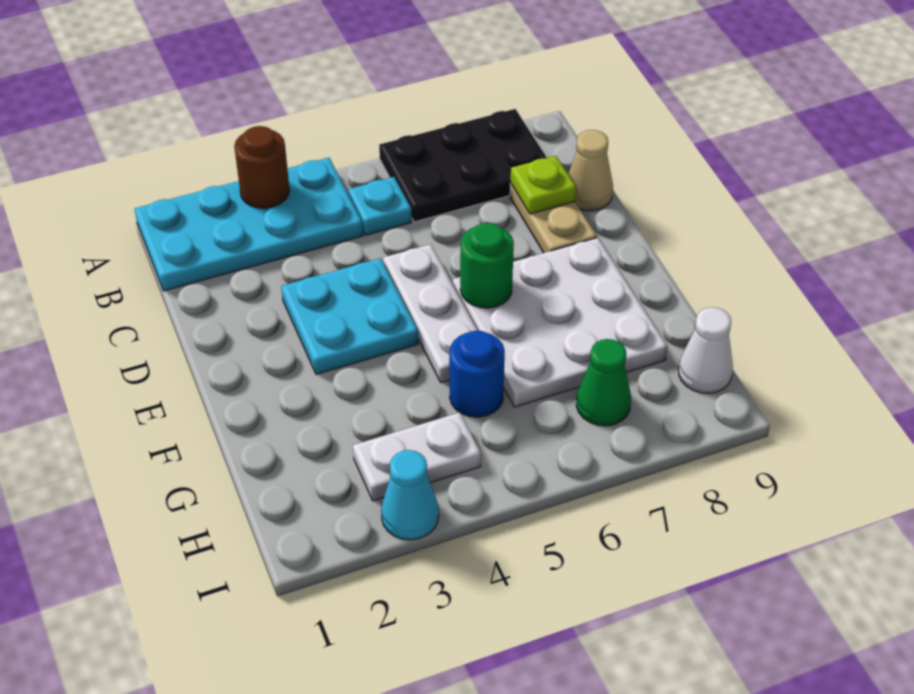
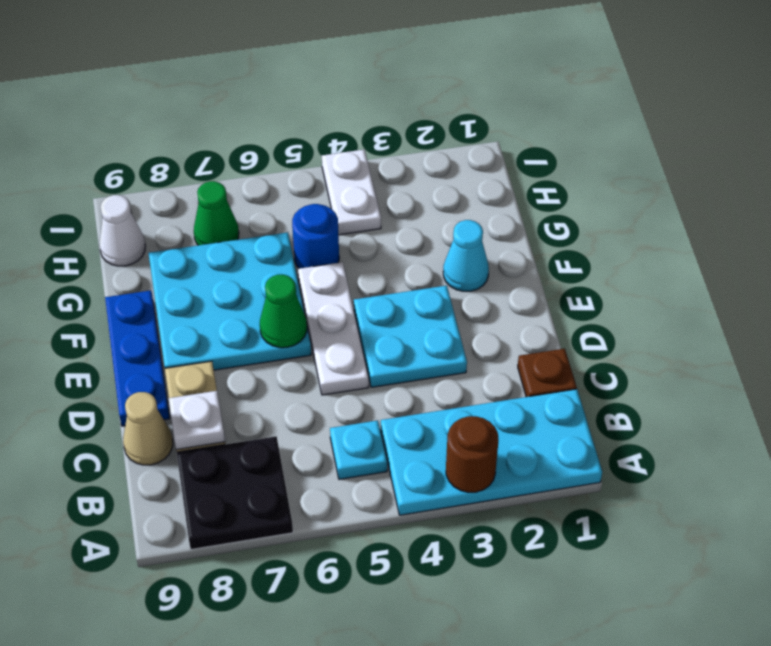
black plate A6:B8 level 1 -> black plate A7:B8 level 1
none -> brown plate C1 level 1
lime plate C8 level 2 -> white plate C8 level 2
none -> blue plate D9:F9 level 1
white plate E6:G8 level 1 -> cyan plate E6:G8 level 1
green round brick E6 level 2 -> green cone E6 level 2
white plate H3:H4 level 1 -> white plate H4:I4 level 1
cyan cone I3 level 1 -> cyan cone F2 level 1

